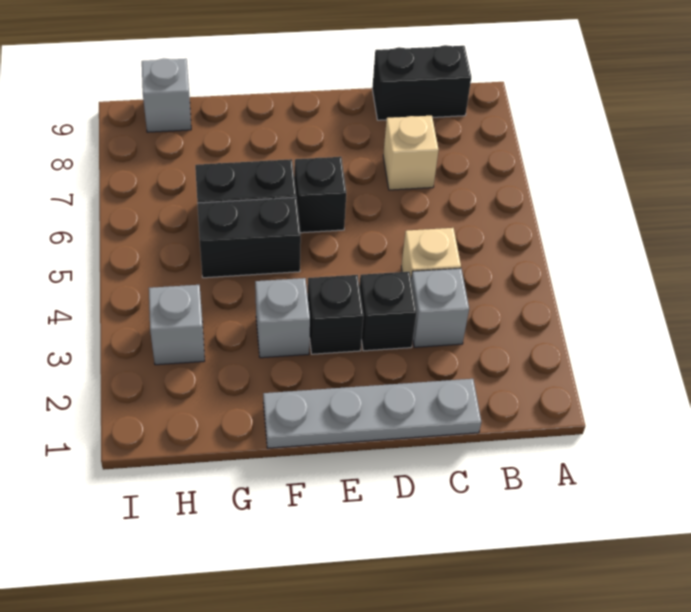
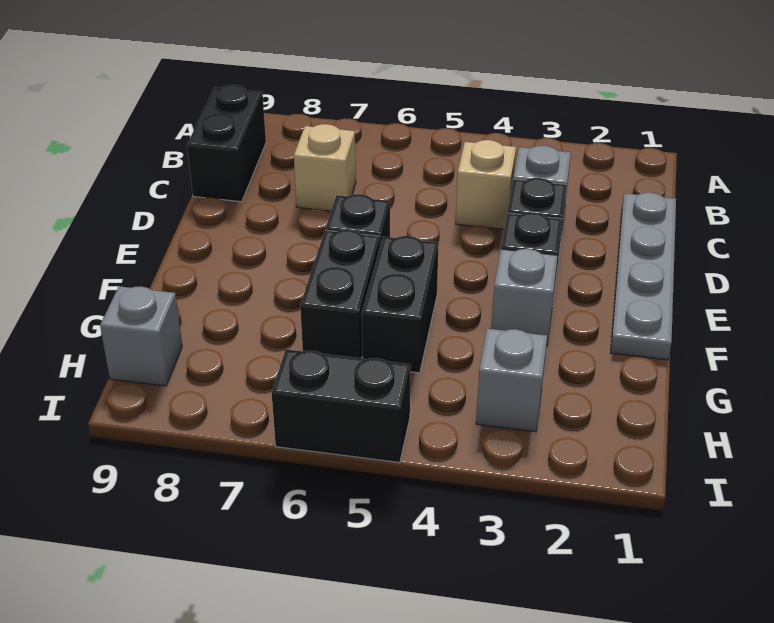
none -> black brick I5:I6 level 1

